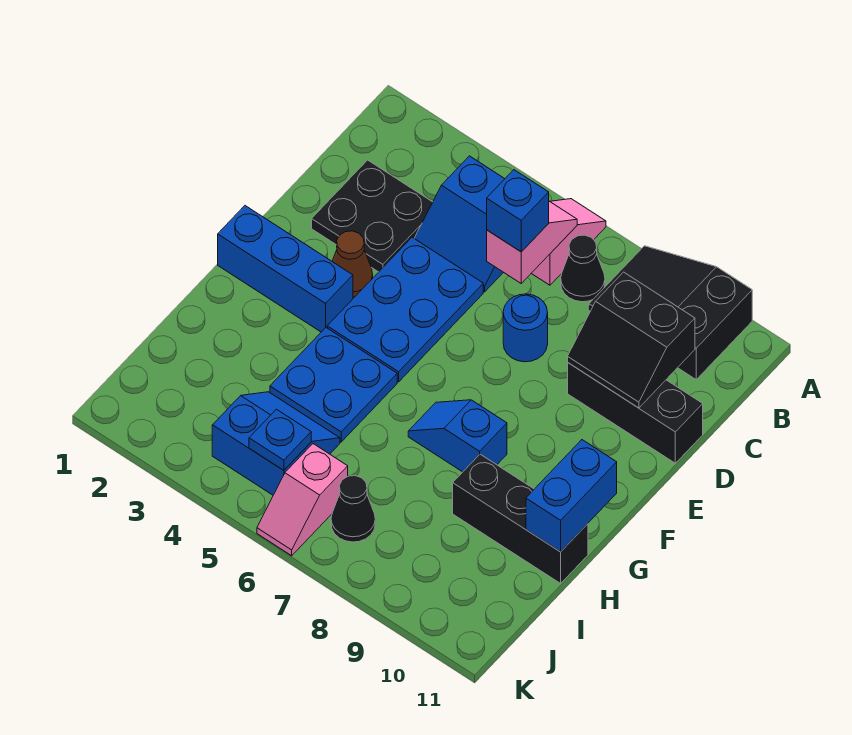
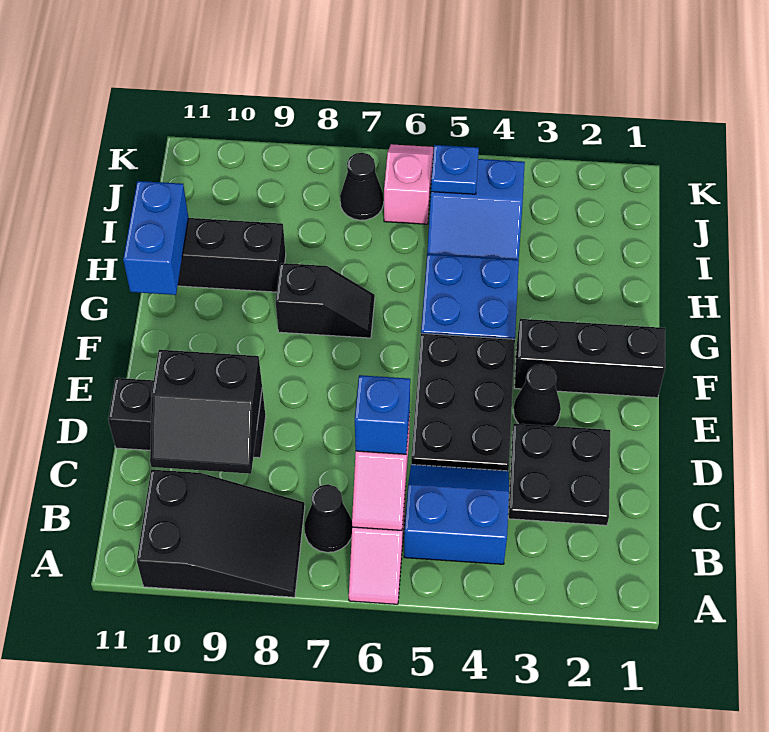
black slope C9:D10 level 2 top C -> black slope C9:D10 level 2 top D
blue plate D4:F5 level 1 -> black plate D4:F5 level 1
blue round brick D7 level 1 -> none
brown cone E3 level 1 -> black cone E3 level 1
blue brick F1:F3 level 1 -> black brick F1:F3 level 1
blue slope G7:G8 level 1 top 8 -> black slope G7:G8 level 1 top 8

